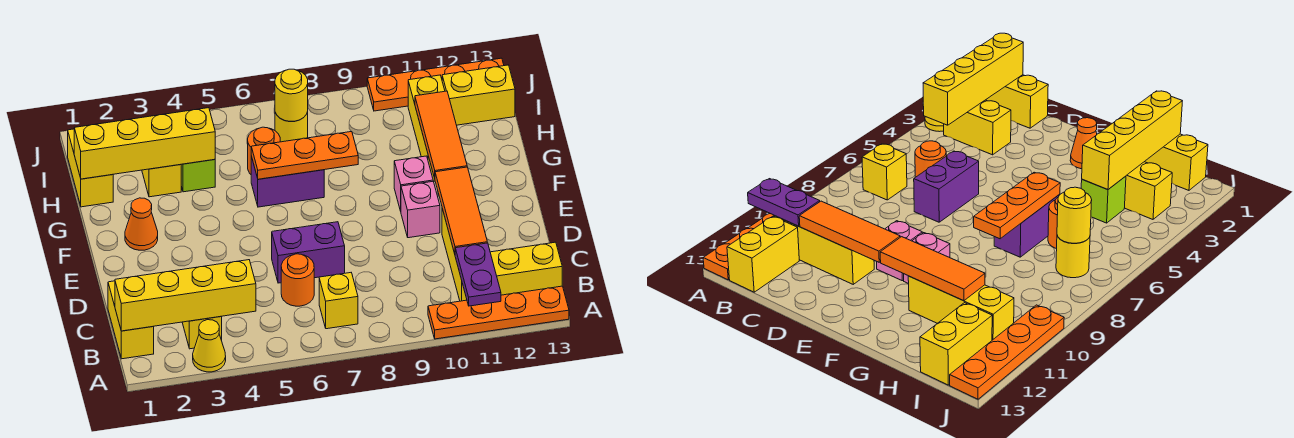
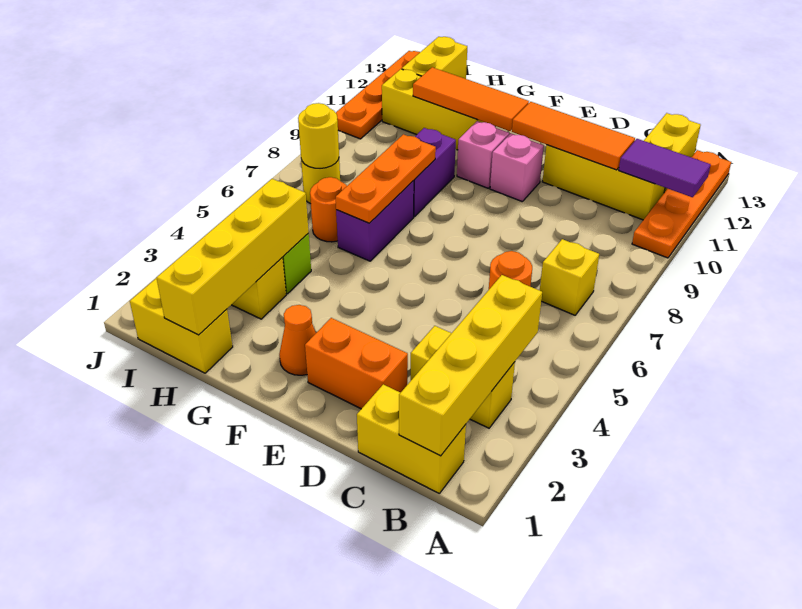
yellow cone A3 level 1 -> none
purple plate A11:B11 level 2 -> purple tile A11:B11 level 2
none -> orange brick D2:E2 level 1
purple brick D6:D7 level 1 -> purple brick G8:G9 level 1

